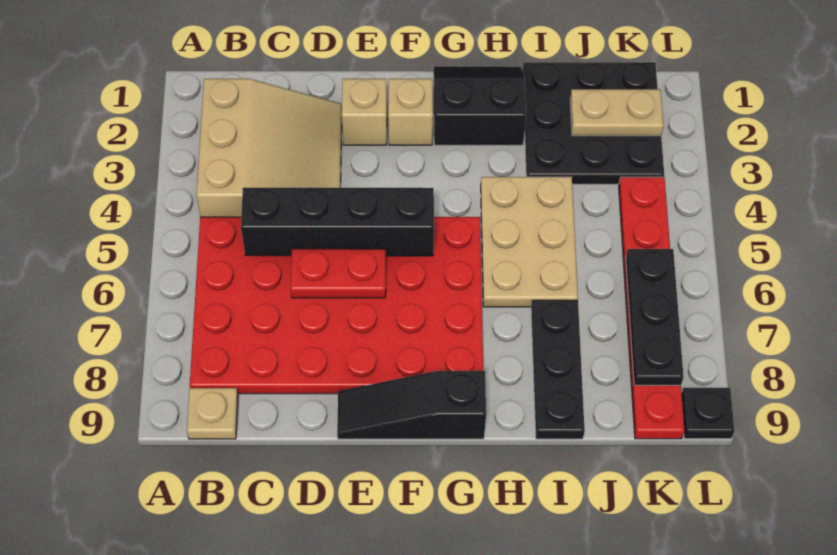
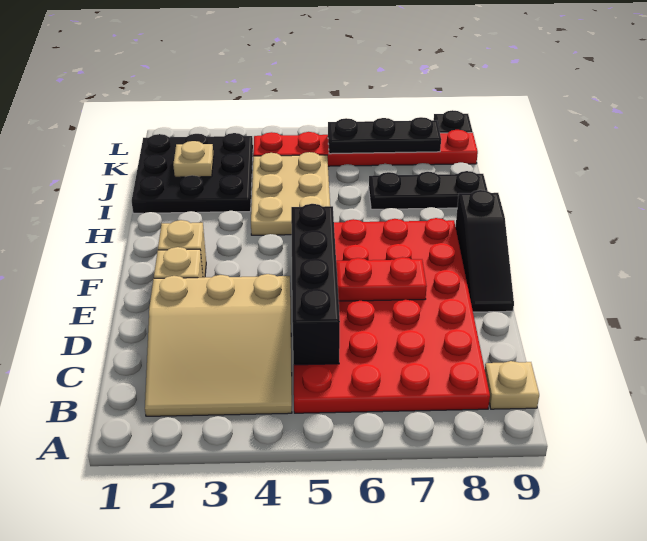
tan slope B2:D4 level 1 top B -> tan slope B2:D4 level 1 top D
red plate D6:E6 level 2 -> red plate E6:E7 level 2
black slope G1:H2 level 1 top 2 -> none
tan plate H4:I6 level 1 -> tan plate H4:J5 level 1
tan plate J2:K2 level 2 -> tan plate J2 level 2

